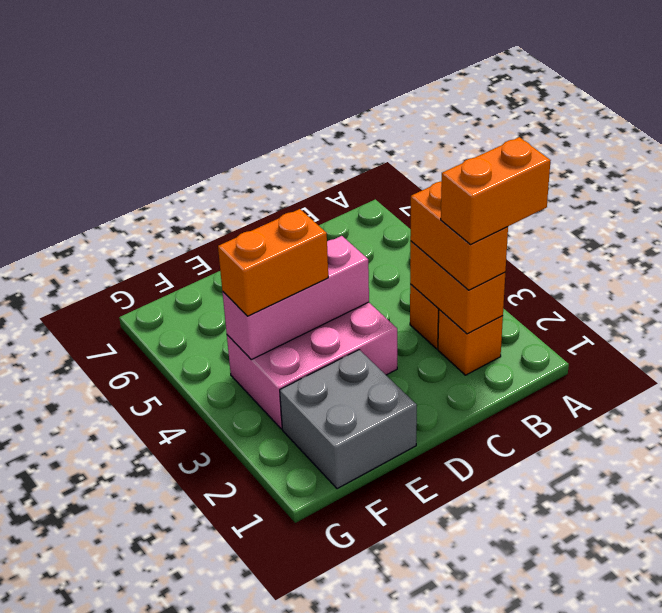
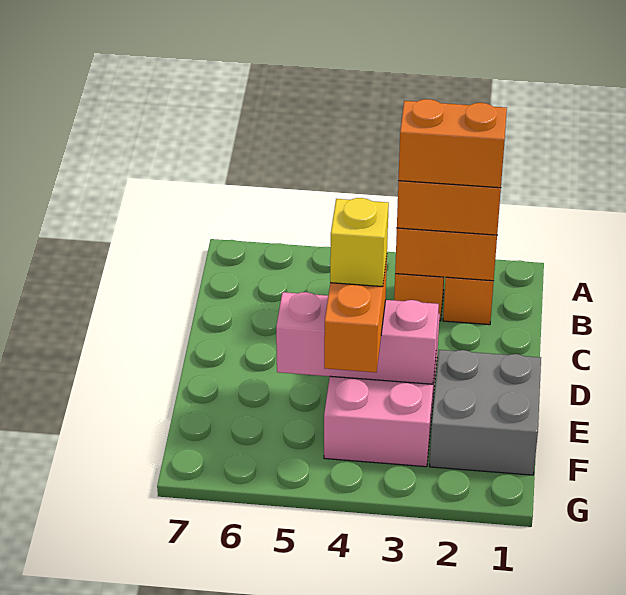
orange brick A2:B2 level 4 -> orange brick B2:B3 level 4
pink brick D4:F4 level 2 -> pink brick E3:E5 level 2
none -> yellow brick E4 level 4

